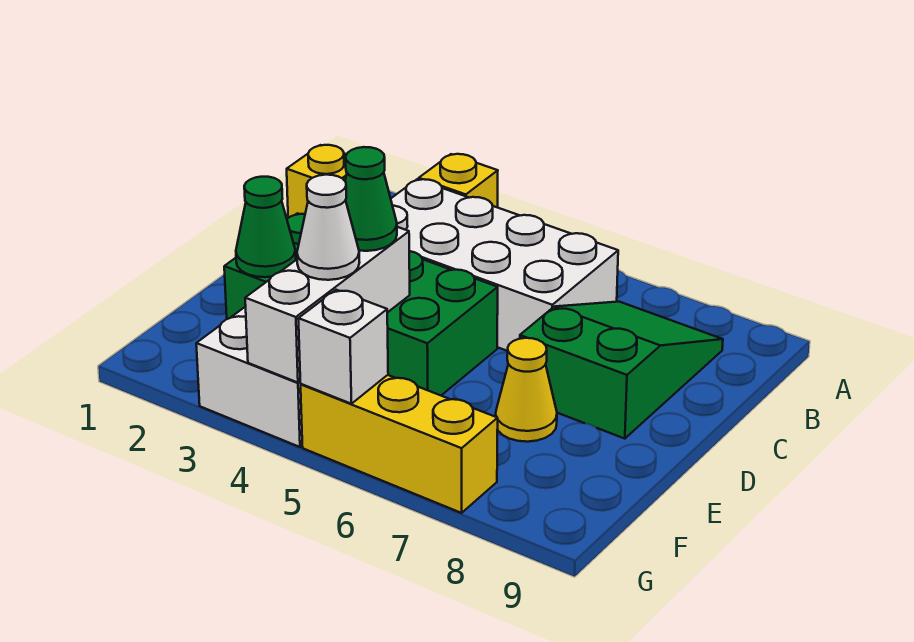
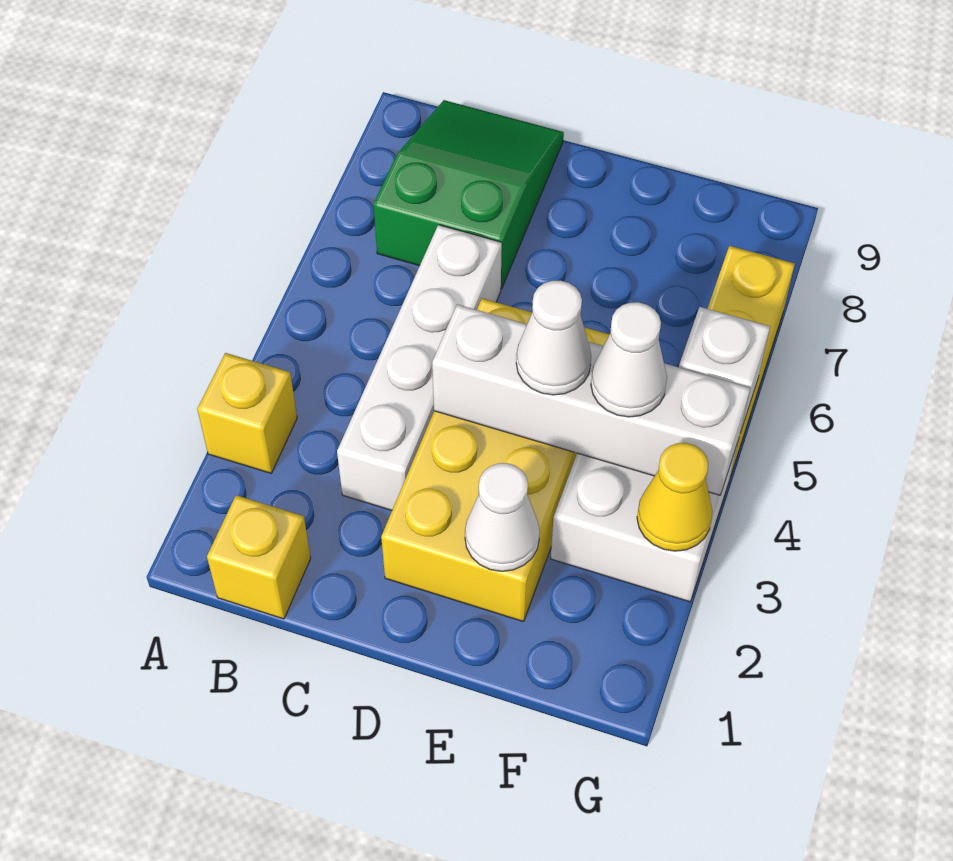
white brick B3:C6 level 1 -> white brick C3:C6 level 1
green slope B7:D8 level 1 top D -> green slope B7:C9 level 1 top 7
green brick D2:E5 level 1 -> yellow brick D2:E5 level 1
green cone E2 level 2 -> white cone E2 level 2
white brick E4:G4 level 2 -> white brick D4:G4 level 2
green cone E4 level 3 -> white cone E4 level 3
yellow cone E7 level 1 -> yellow cone G3 level 2

